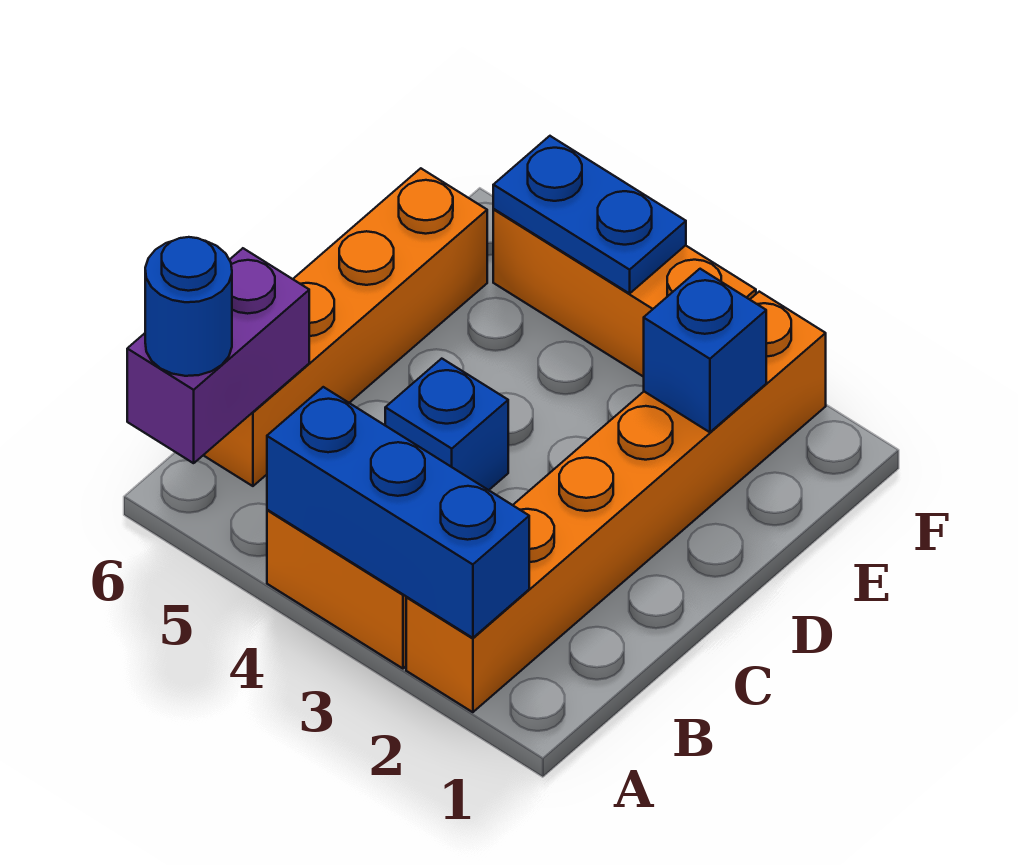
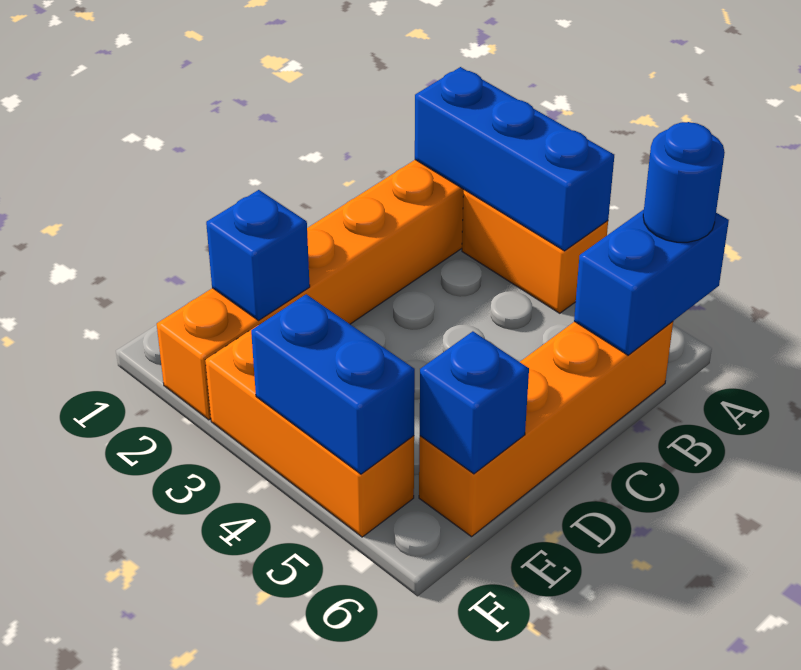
purple brick A6:B6 level 2 -> blue brick A6:B6 level 2
blue brick C4 level 1 -> blue brick E6 level 2
blue plate F4:F5 level 2 -> blue brick F4:F5 level 2

